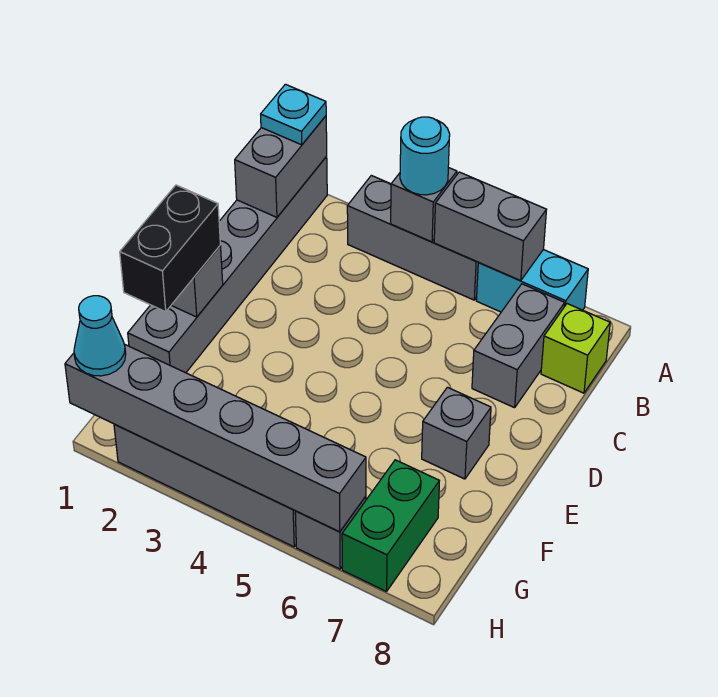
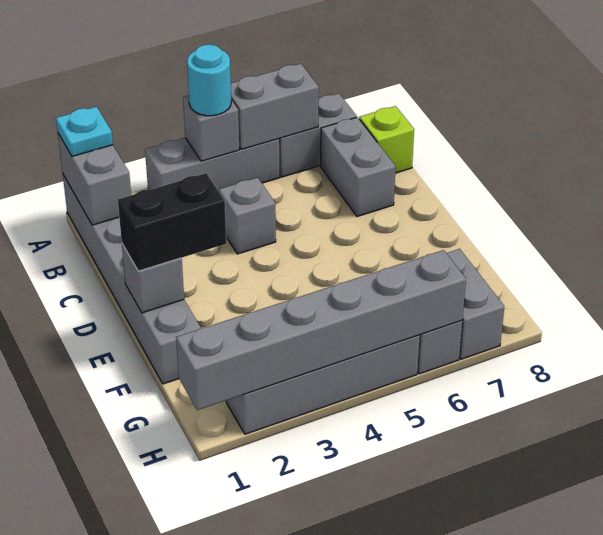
cyan brick A6:A7 level 1 -> grey brick A6:A7 level 1
black brick E1:F1 level 3 -> black brick E1:E2 level 3
grey brick E7 level 1 -> grey brick C4 level 1
green brick G7:H7 level 1 -> grey brick G7:H7 level 1
cyan cone H1 level 3 -> none

